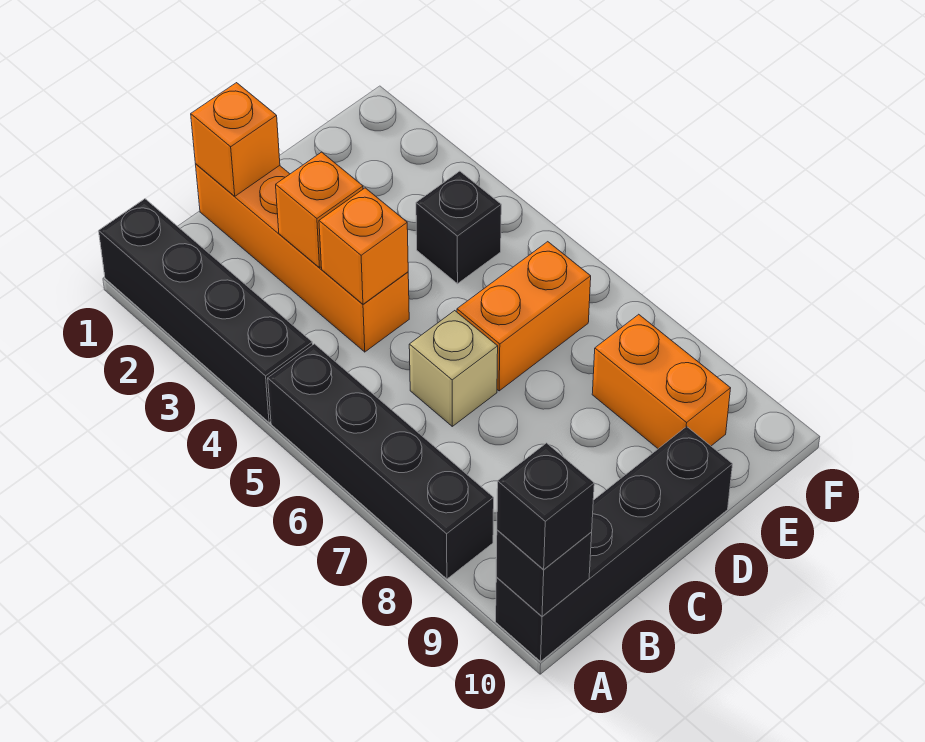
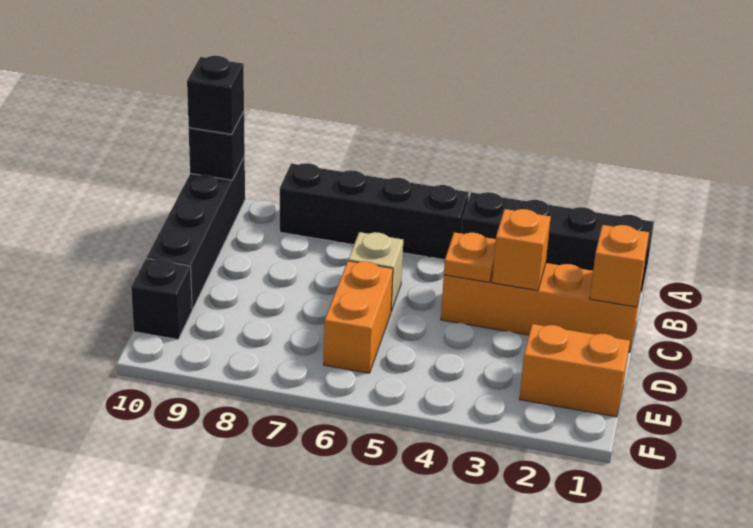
orange brick C4 level 2 -> orange plate C4 level 2
black brick E4 level 1 -> black brick E10 level 1
orange brick E8:E9 level 1 -> orange brick E1:E2 level 1

